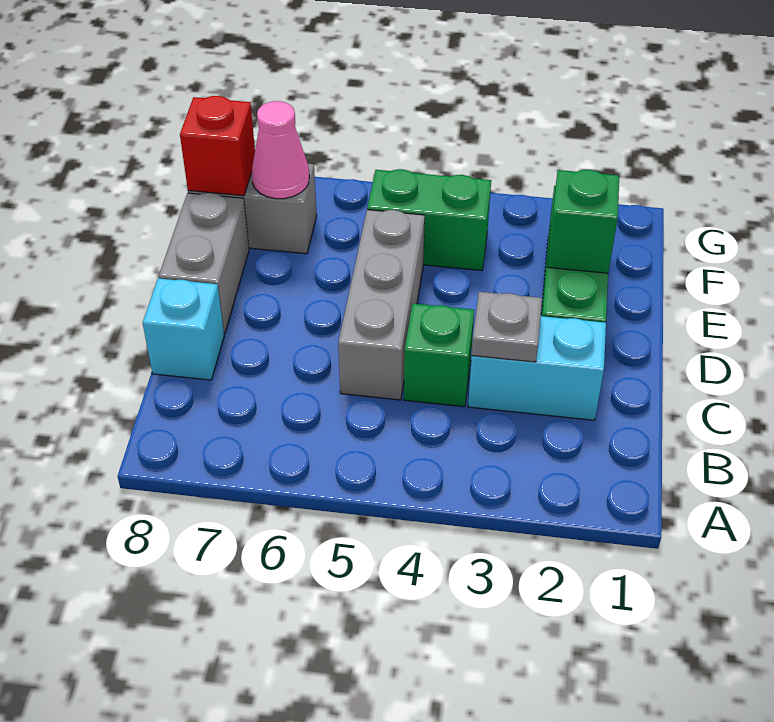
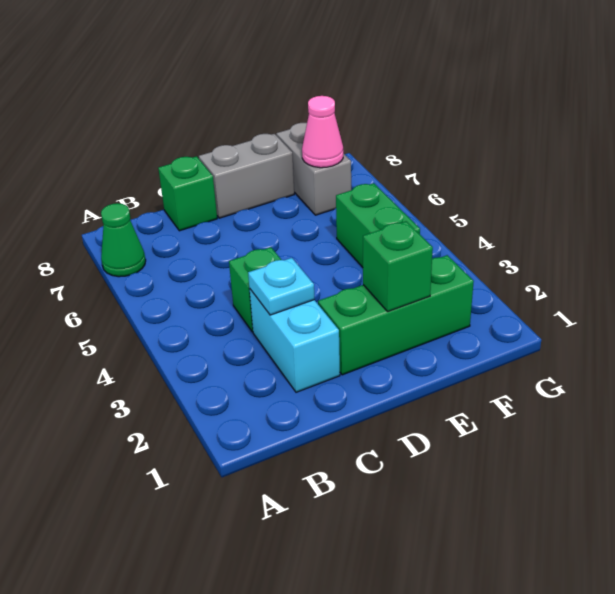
none -> green cone A7 level 1
grey plate C3 level 2 -> cyan plate C3 level 2
grey brick C5:E5 level 1 -> none
cyan brick C8 level 1 -> green brick C8 level 1
red brick F8 level 2 -> none

